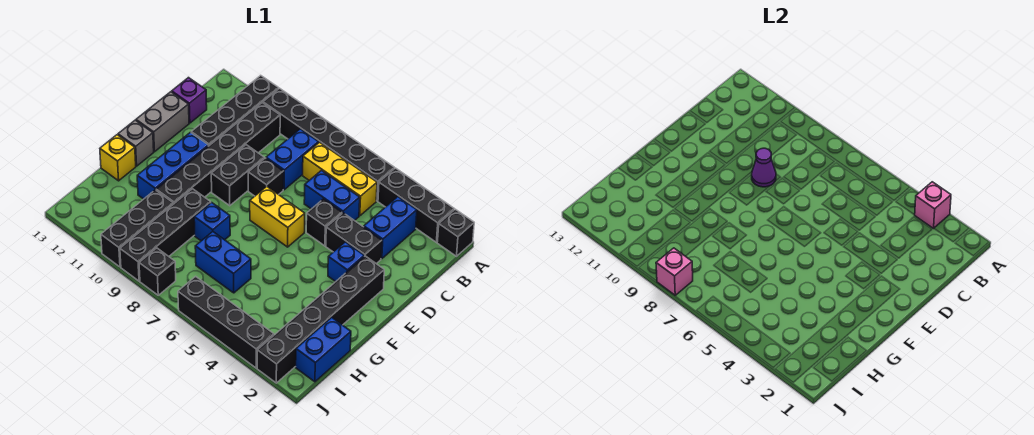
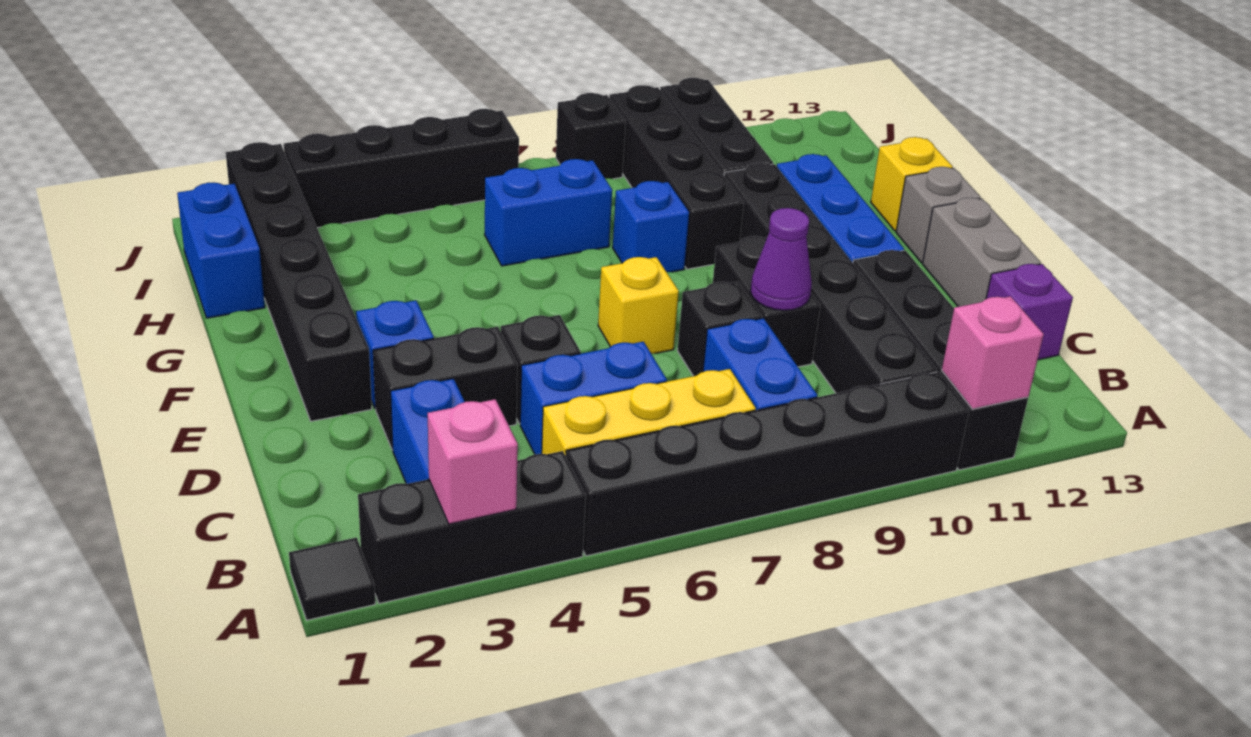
black brick A1 level 1 -> black tile A1 level 1
yellow brick E6:E7 level 1 -> yellow brick E7 level 1
pink brick J8 level 2 -> pink brick A11 level 2

